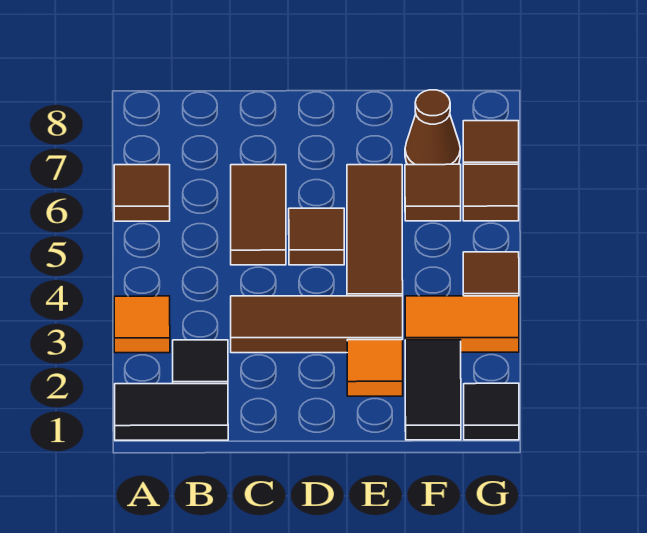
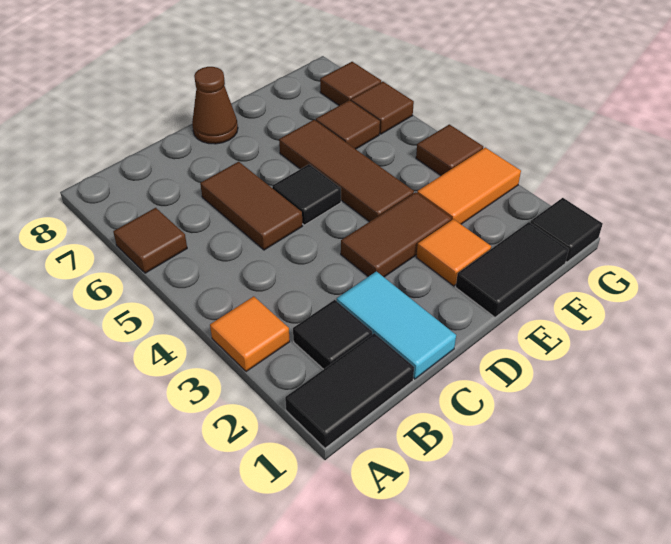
none -> cyan tile C1:C2 level 1
brown tile C3:E3 level 1 -> brown tile D3:E3 level 1
brown tile D5 level 1 -> black tile D5 level 1
black tile F1:F2 level 1 -> black tile E1:F1 level 1
brown cone F7 level 1 -> brown cone D8 level 1

